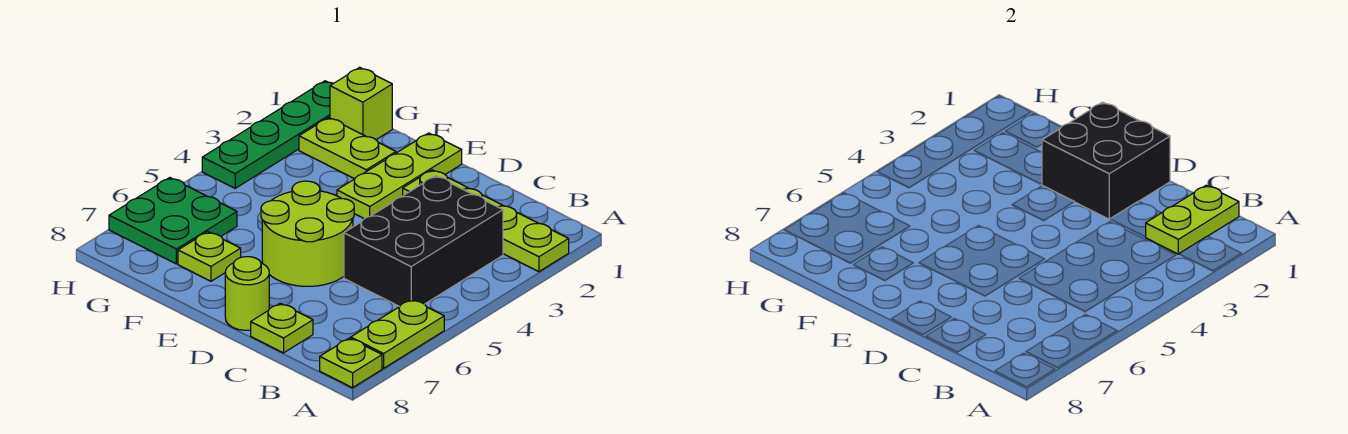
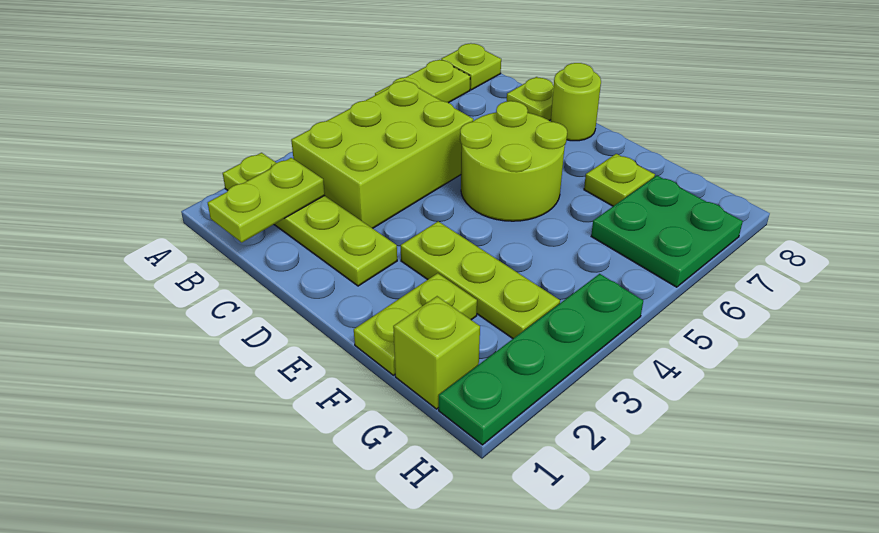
black brick B3:C5 level 1 -> lime brick B3:C5 level 1
black brick D1:E2 level 2 -> none
lime plate E1:E3 level 1 -> lime plate E3:G3 level 1
lime plate F2:G2 level 1 -> lime plate F1:F2 level 1

